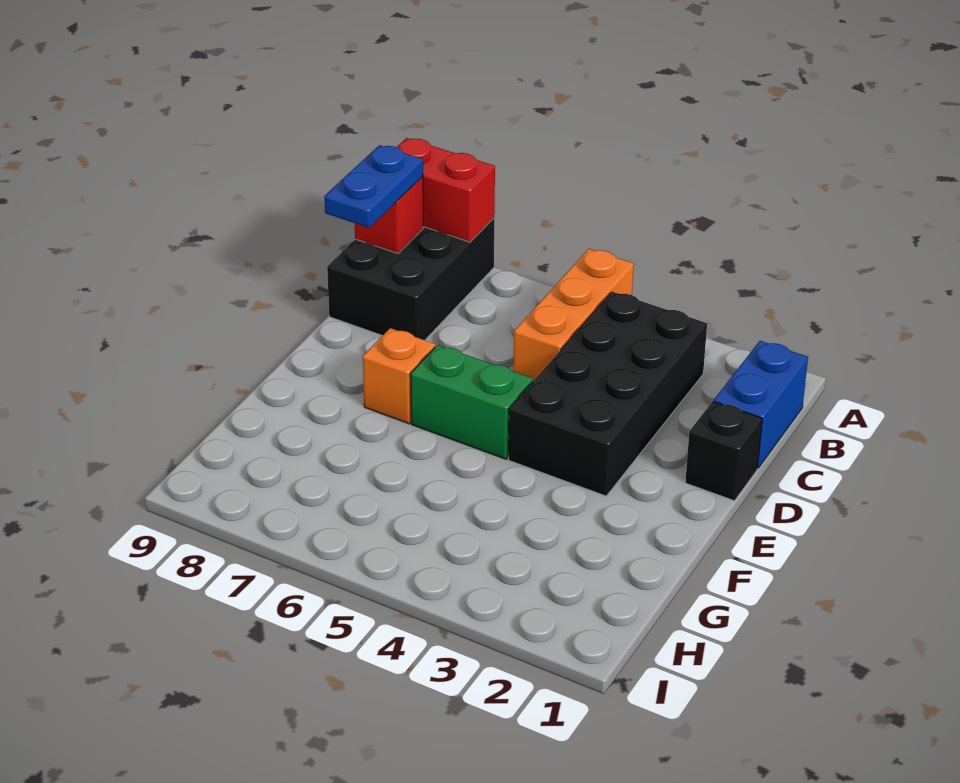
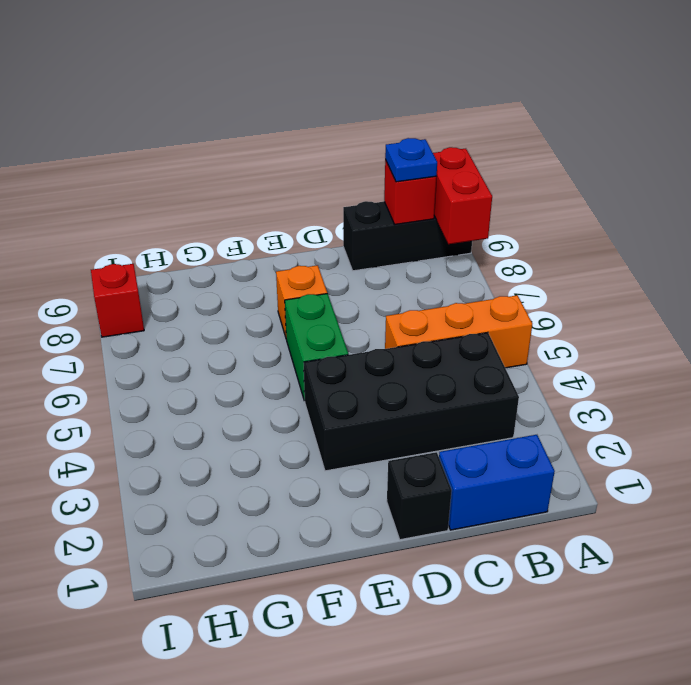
black brick A8:C9 level 1 -> black brick A9:C9 level 1
blue plate B9:C9 level 3 -> blue plate B9 level 3
none -> red brick I8 level 1

